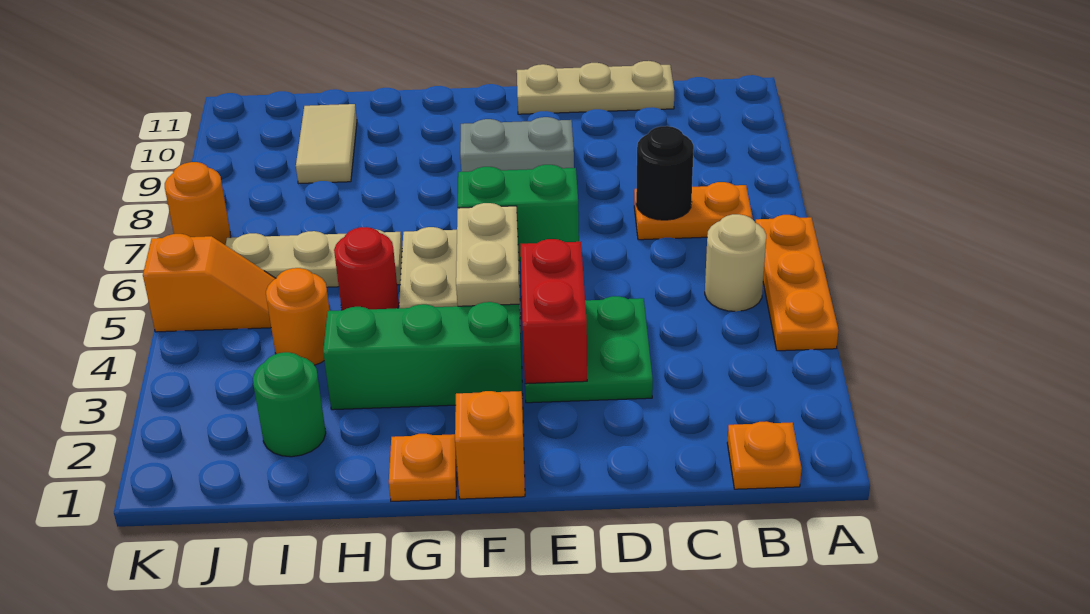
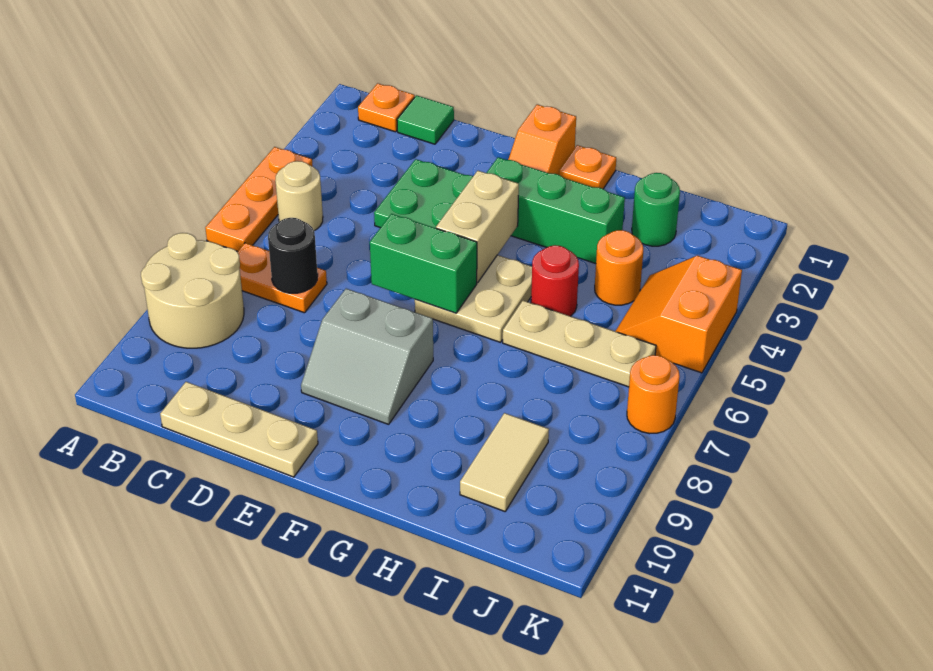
none -> tan round brick A8:B9 level 1
none -> green tile C1 level 1
red brick E3:E4 level 2 -> none
orange slope J5:K5 level 1 top K -> orange slope J4:K5 level 1 top K

